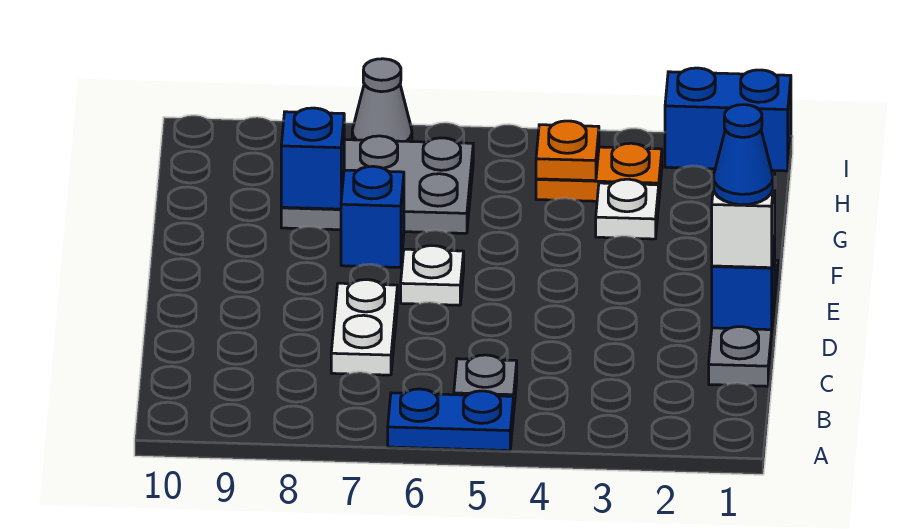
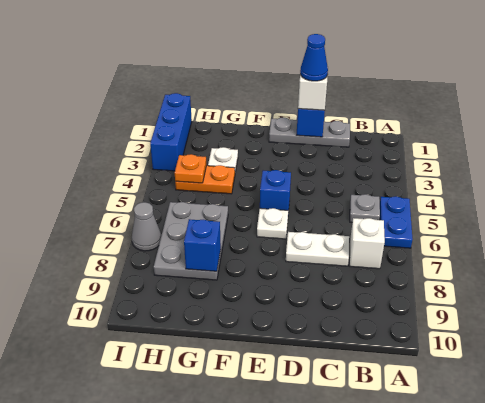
none -> white brick B7 level 1
blue brick F7 level 1 -> blue brick E5 level 1
orange plate H3:H4 level 1 -> orange plate G4:H4 level 1
blue brick I1:I2 level 1 -> blue brick I1:I3 level 1

